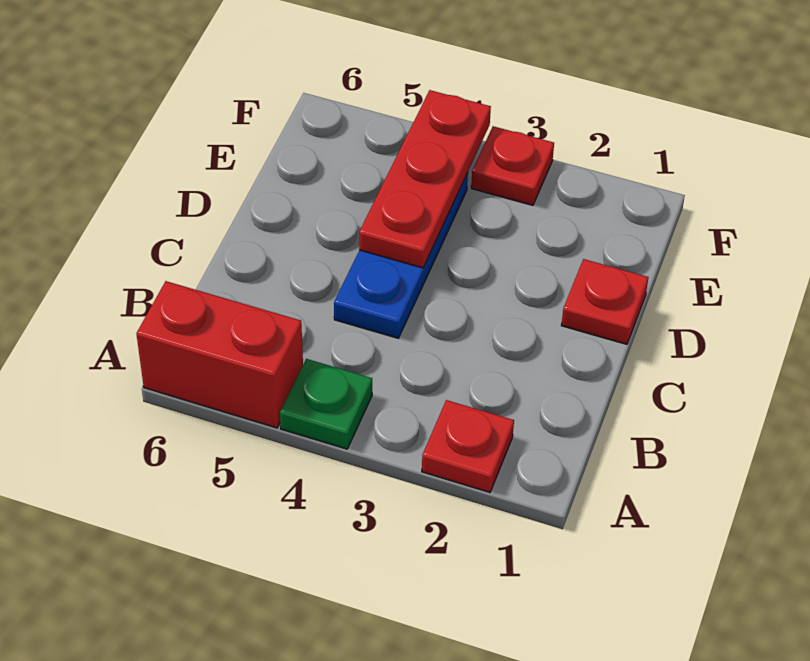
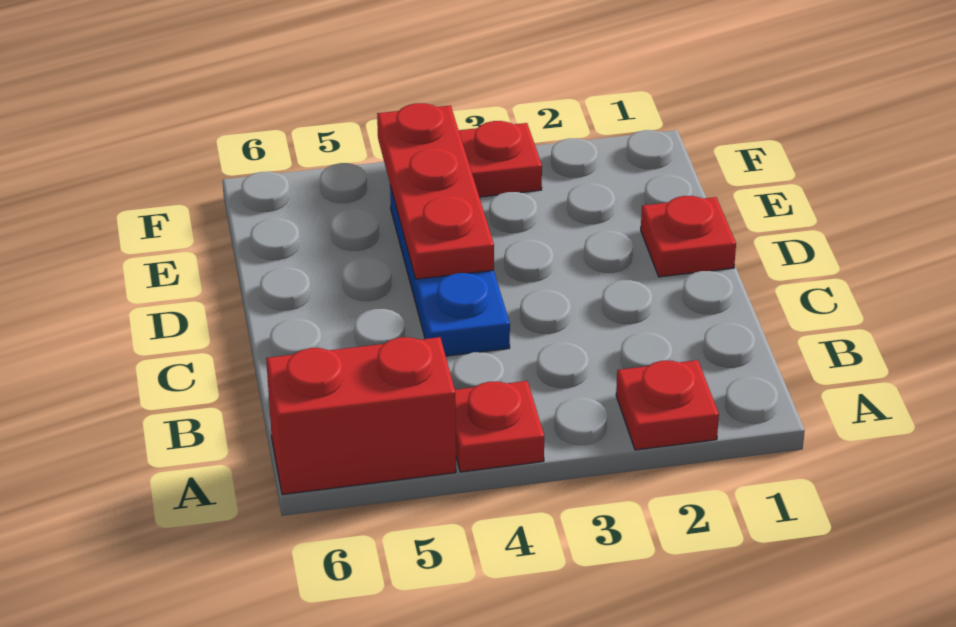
green plate A4 level 1 -> red plate A4 level 1

